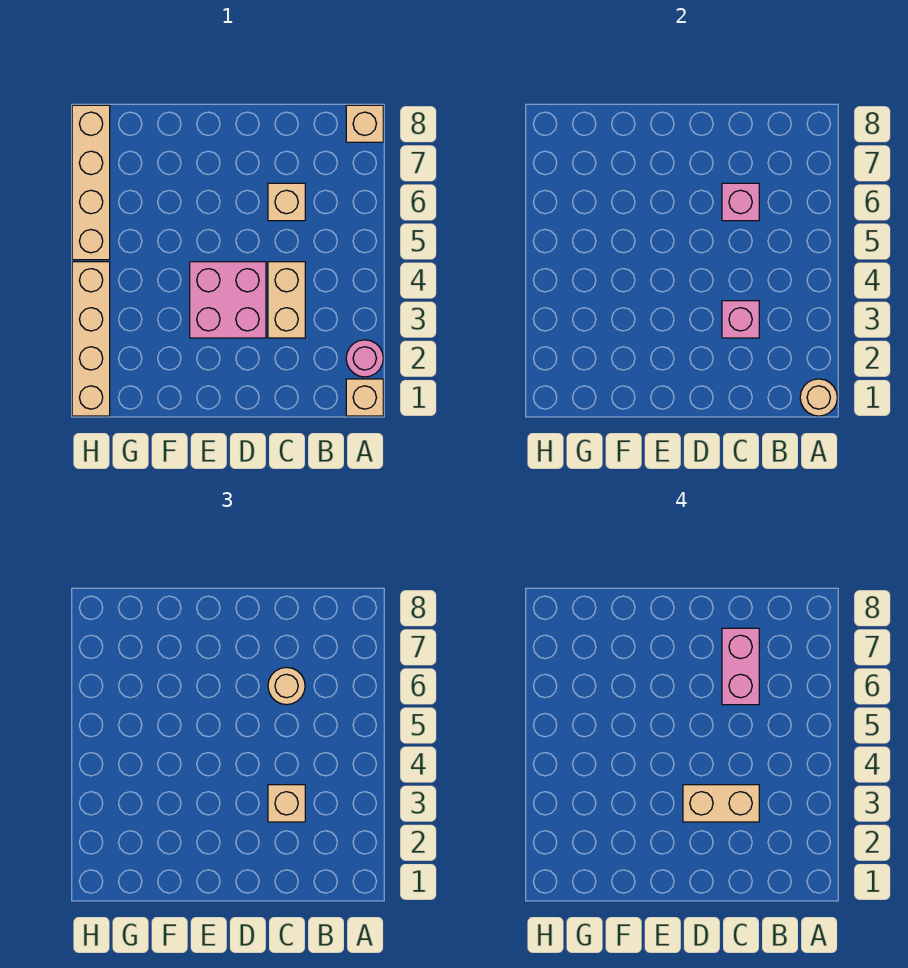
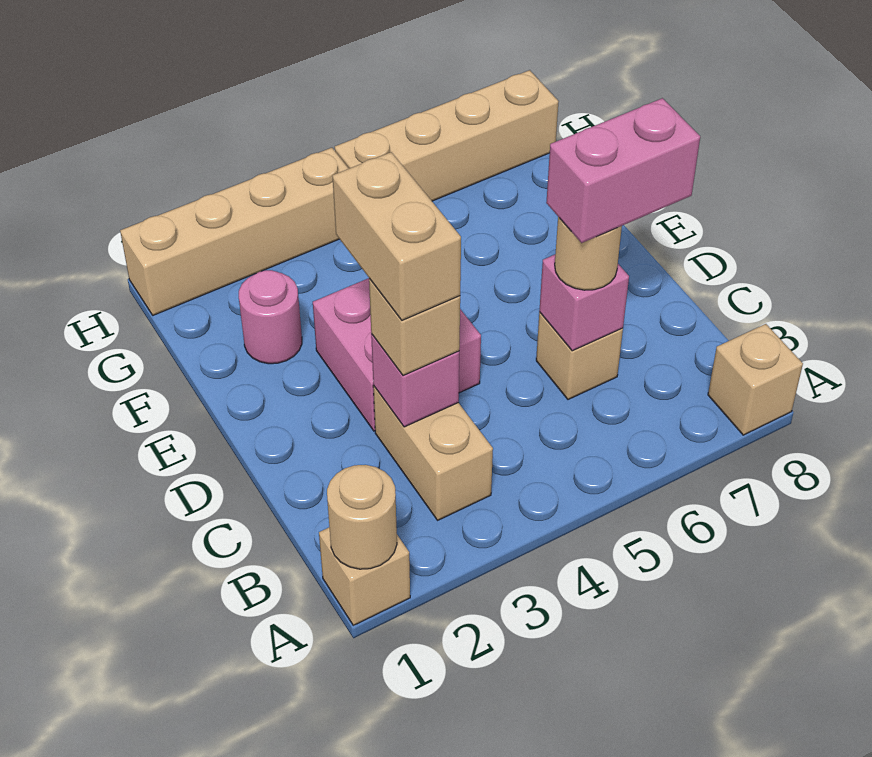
pink round brick A2 level 1 -> pink round brick F2 level 1
tan brick C3:C4 level 1 -> tan brick B3:C3 level 1

